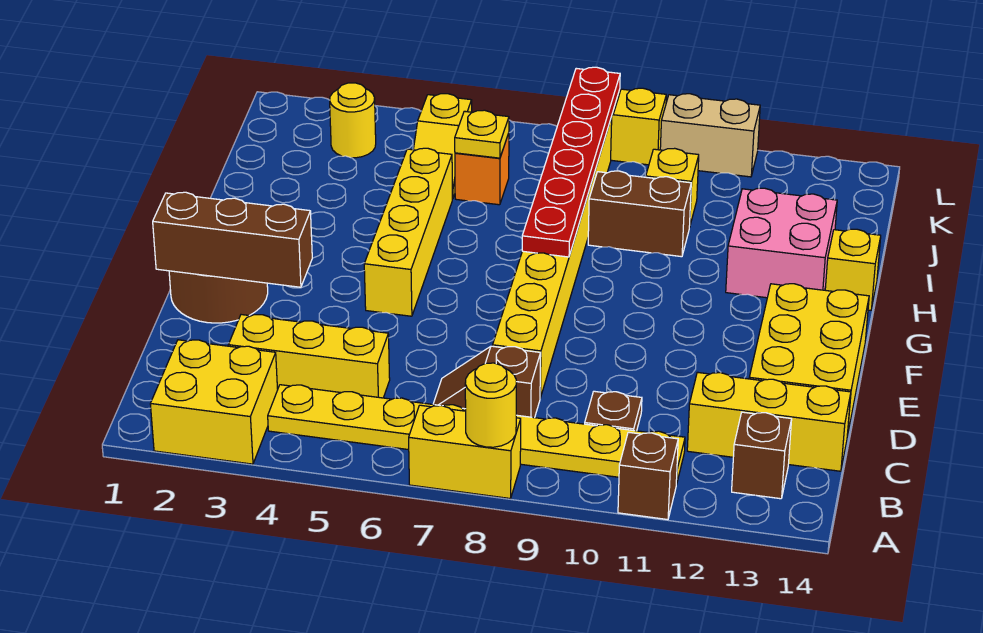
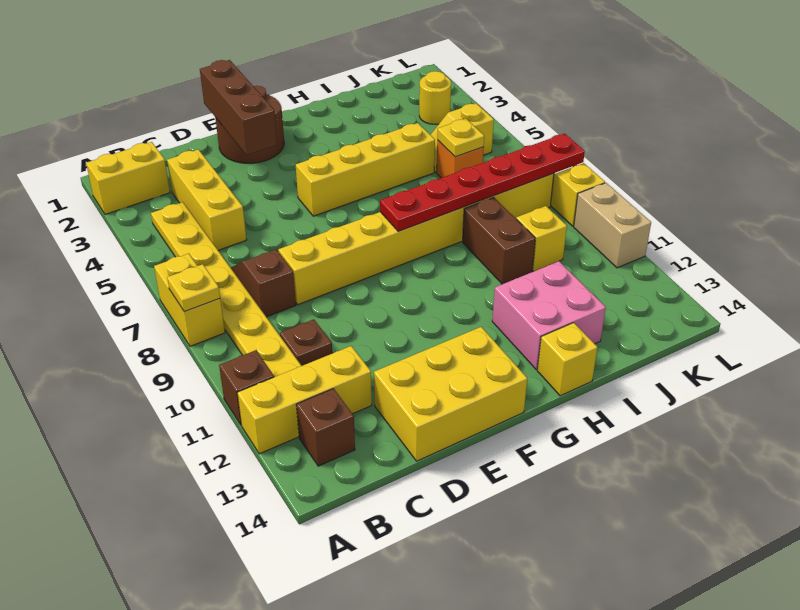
yellow brick A2:B3 level 1 -> yellow brick A2:B2 level 1
yellow round brick A8 level 2 -> yellow plate A8 level 2
yellow brick C12:C14 level 1 -> yellow brick A12:C12 level 1

